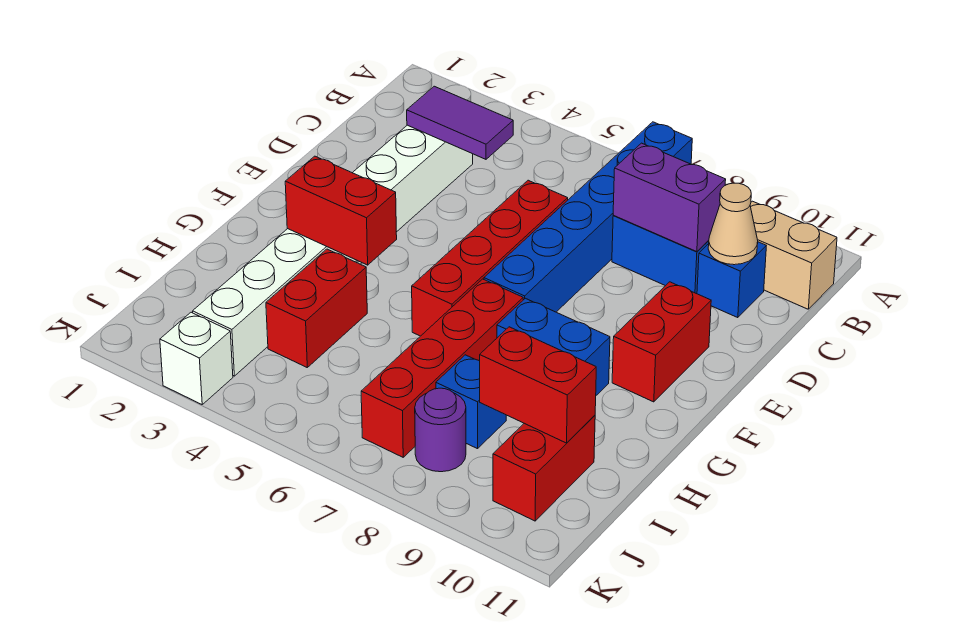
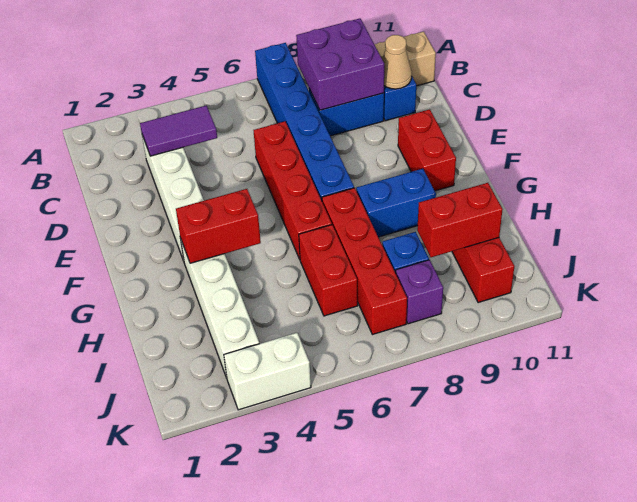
purple brick C8:C9 level 2 -> purple brick B8:C9 level 2
red brick H4:I4 level 1 -> red brick H6:I6 level 1
purple round brick J8 level 1 -> purple brick J8 level 1
white brick K3 level 1 -> white brick K3:K4 level 1

